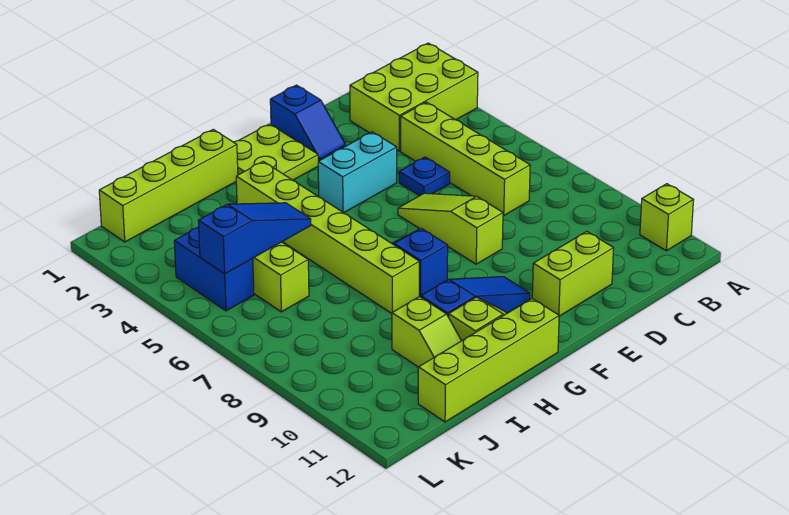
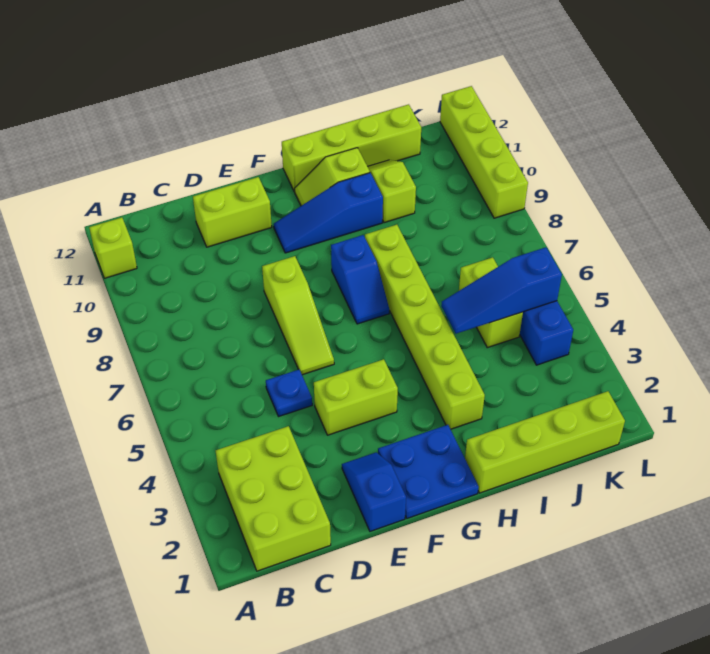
lime brick A2:C3 level 1 -> lime brick B1:C3 level 1
lime brick C4:C7 level 1 -> lime brick L9:L12 level 1
cyan brick E4:F4 level 1 -> lime brick E4:F4 level 1
lime plate F1:G2 level 1 -> blue plate F1:G2 level 1

